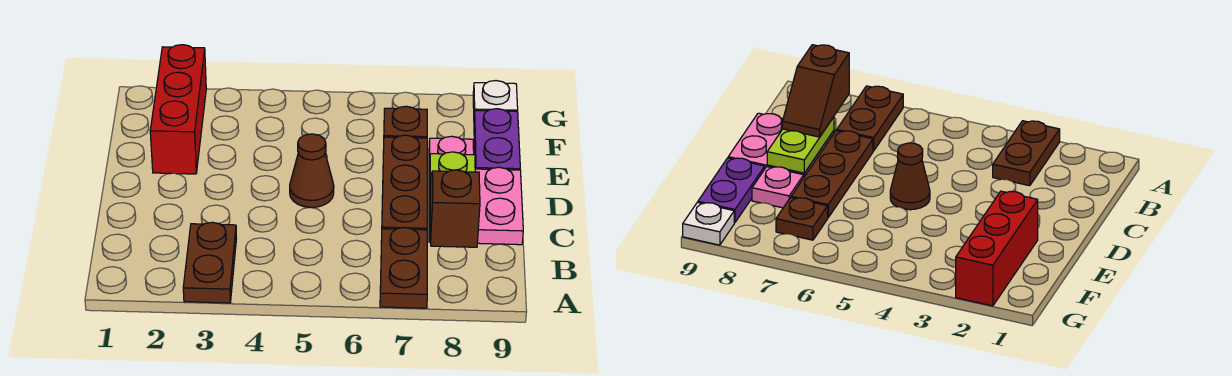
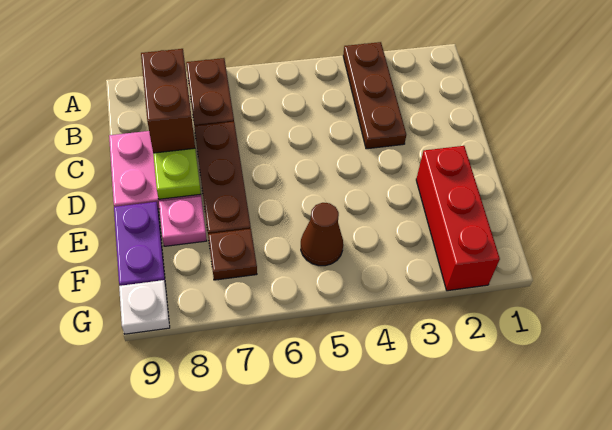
brown plate A3:B3 level 1 -> brown plate A3:C3 level 1
brown slope B8:C8 level 3 top B -> brown brick B8:C8 level 3
brown cone D5 level 1 -> brown cone F5 level 1

